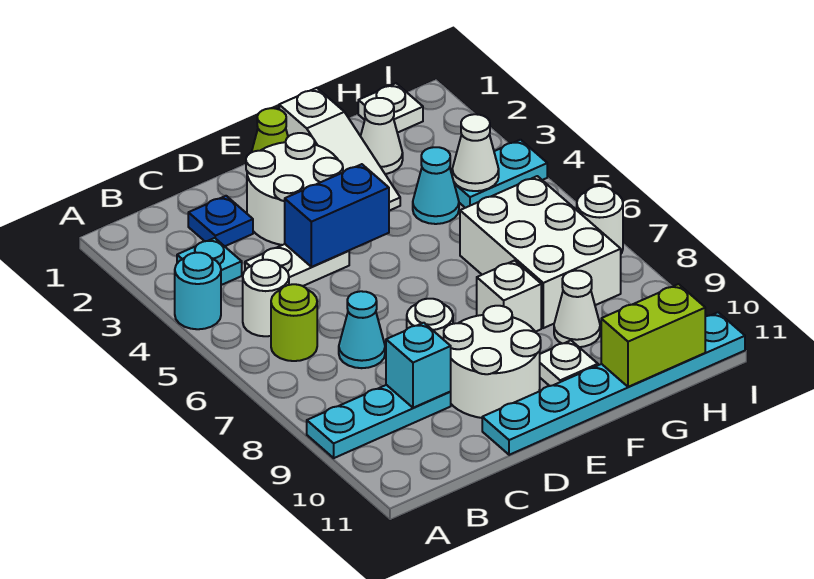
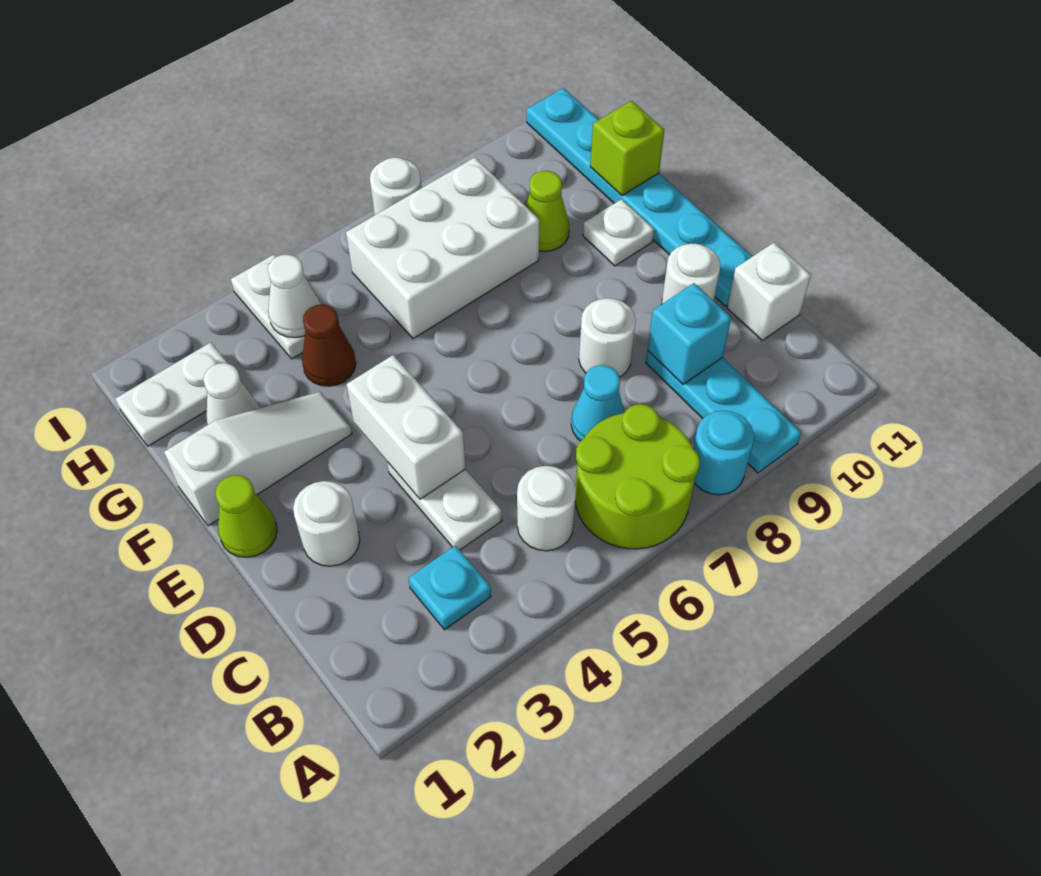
cyan round brick A4 level 1 -> cyan round brick A8 level 1
lime round brick B6 level 1 -> lime round brick A6:B7 level 1
blue plate C2 level 1 -> none
white round brick D2:E3 level 1 -> white round brick D2 level 1
blue brick D4:E4 level 2 -> white brick D4:E4 level 2
white round brick D9:E10 level 1 -> white round brick D10 level 1
white brick F8 level 1 -> white brick C11 level 1
cyan cone G4 level 1 -> brown cone G4 level 1
white cone G9 level 1 -> lime cone G9 level 1
lime brick G11:H11 level 2 -> lime brick G11 level 2
white plate H1 level 1 -> white plate H1:H2 level 1
cyan plate H4:I4 level 1 -> white plate H4:I4 level 1

